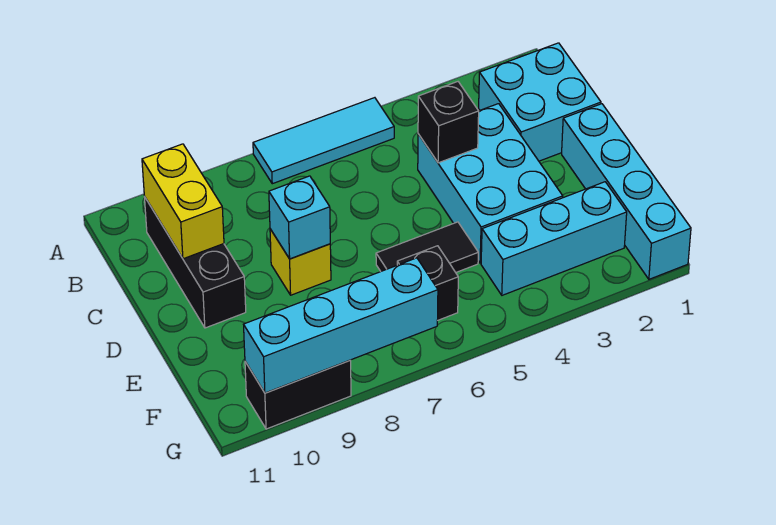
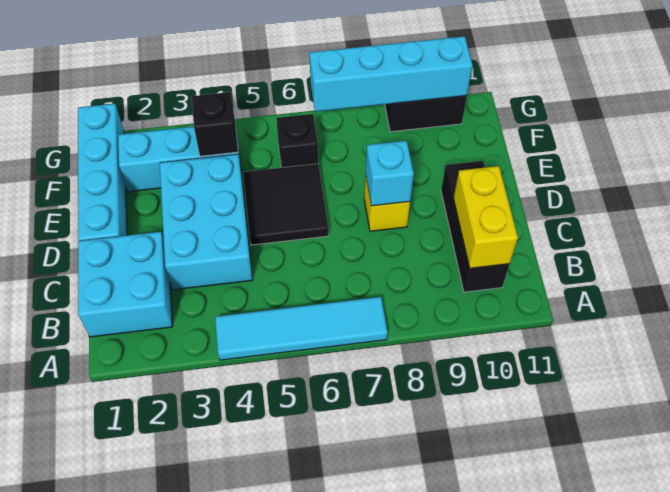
cyan tile A5:A7 level 1 -> cyan tile A4:A7 level 1
black brick C4 level 2 -> black brick F4 level 2
black tile E5:E6 level 1 -> black tile D5:E6 level 1

